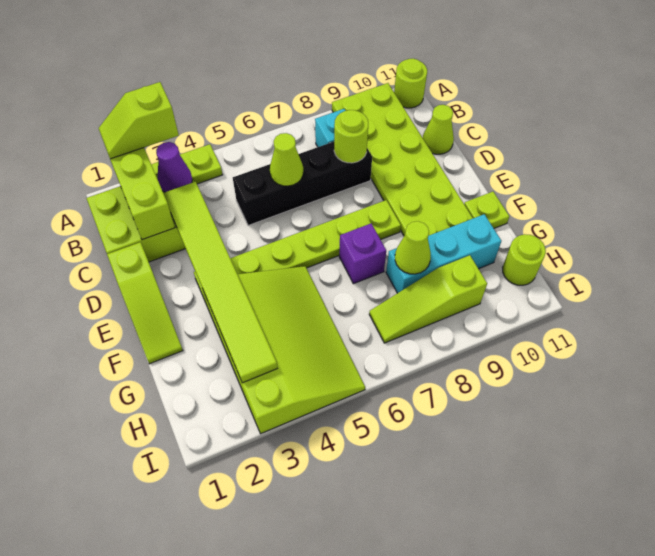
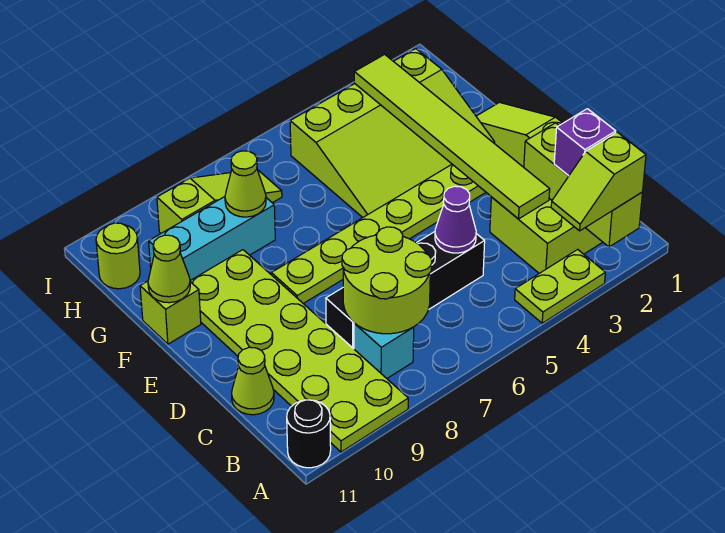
lime slope A2:A3 level 3 top 3 -> lime slope A2:A3 level 3 top 2
lime round brick A11 level 1 -> black round brick A11 level 1
purple cone B3 level 2 -> purple cone C5 level 2
lime cone C6 level 2 -> lime cone F11 level 2
lime round brick C8 level 2 -> lime round brick B7:C8 level 2
lime slope F3:I5 level 1 top 3 -> lime slope F2:H5 level 1 top H
purple brick F7 level 1 -> purple brick B2 level 3
lime plate F11 level 1 -> lime brick F11 level 1

